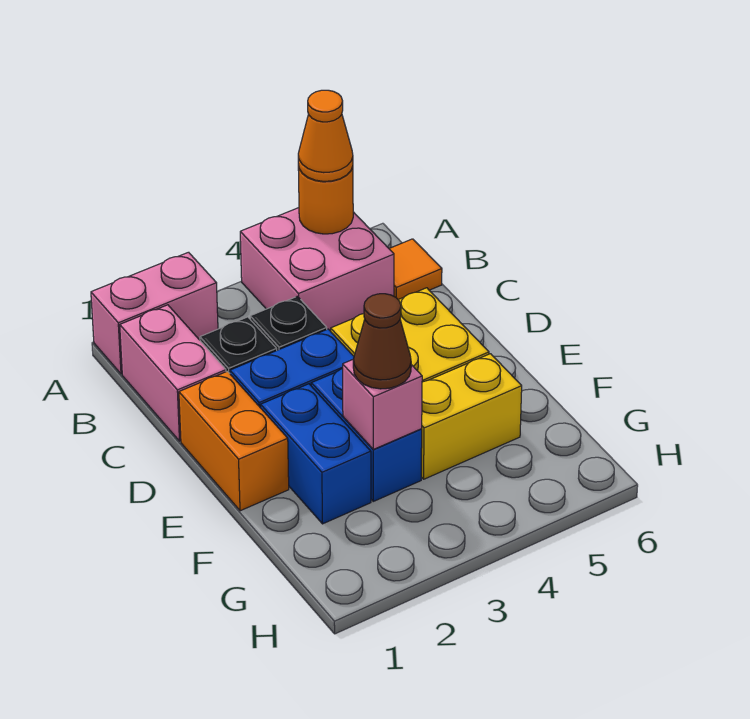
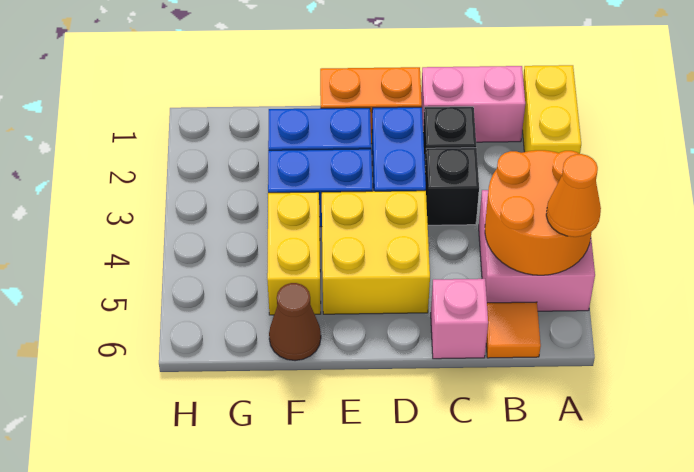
pink brick A1:A2 level 1 -> yellow brick A1:A2 level 1
orange round brick A5 level 2 -> orange round brick A4:B5 level 2
pink brick F3 level 2 -> pink brick C6 level 1
brown cone F3 level 3 -> brown cone F6 level 1

